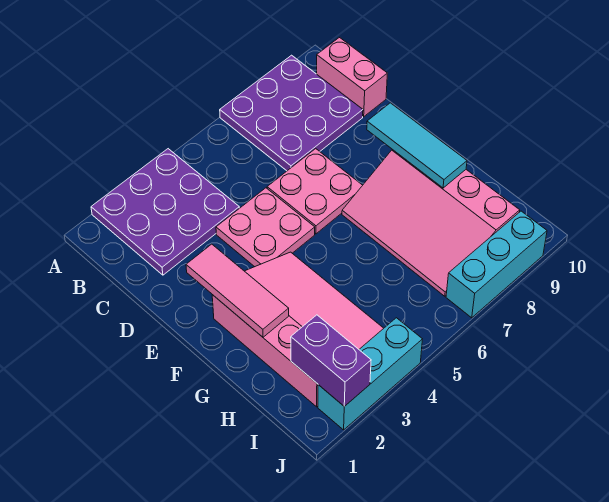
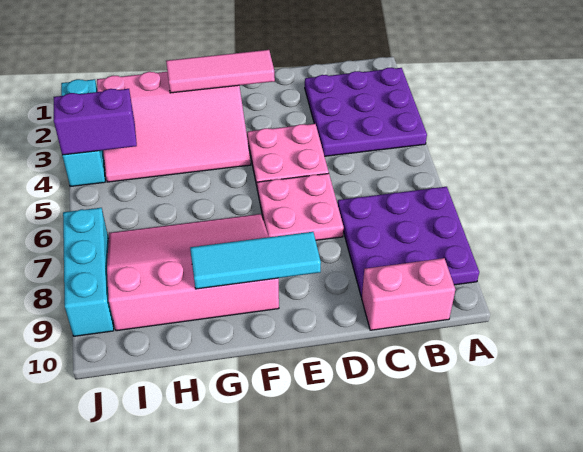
purple brick I2:J2 level 2 -> purple brick I4:J4 level 2

